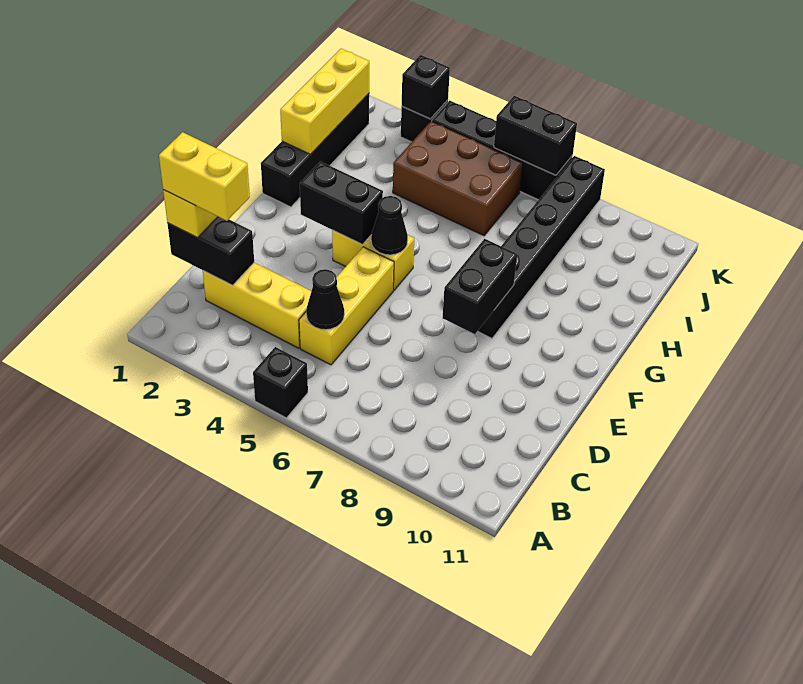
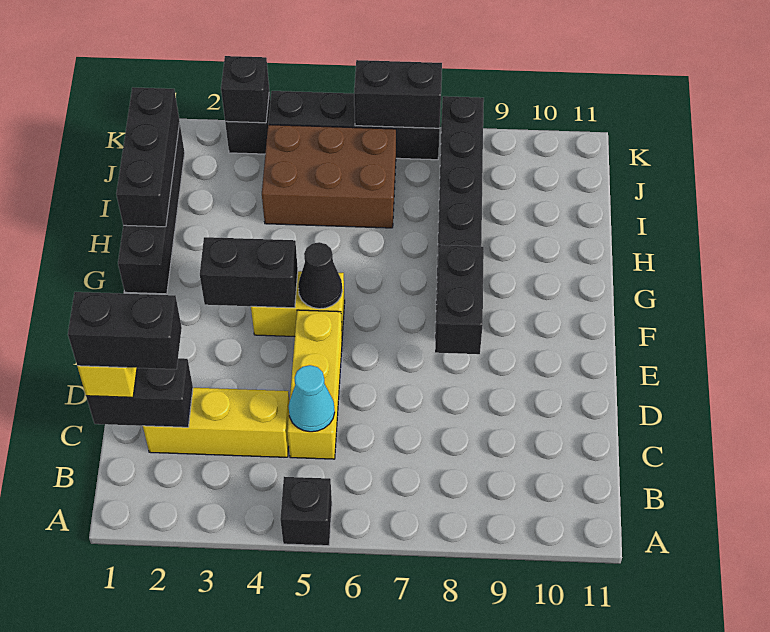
yellow brick C1:C2 level 4 -> black brick C1:C2 level 4
black cone C5 level 2 -> cyan cone C5 level 2
yellow brick H1:J1 level 2 -> black brick H1:J1 level 2

